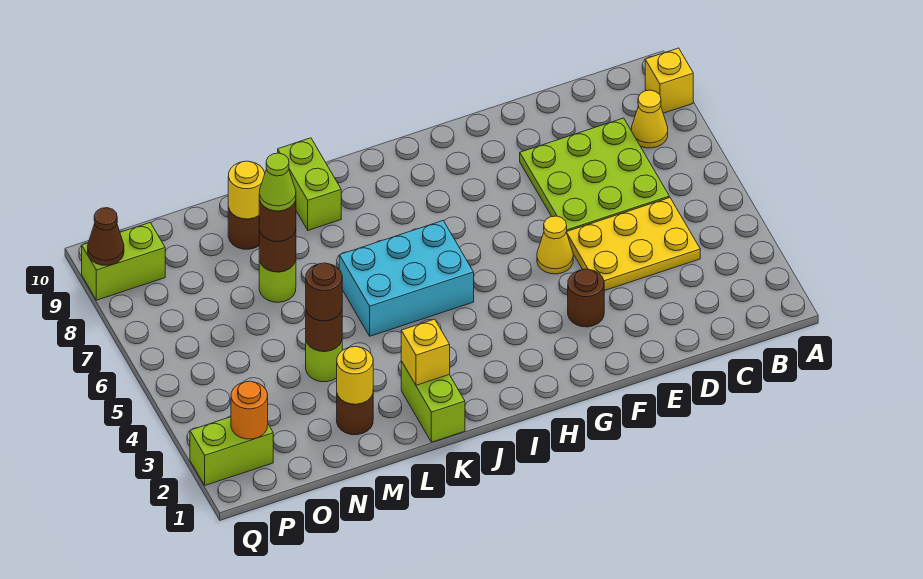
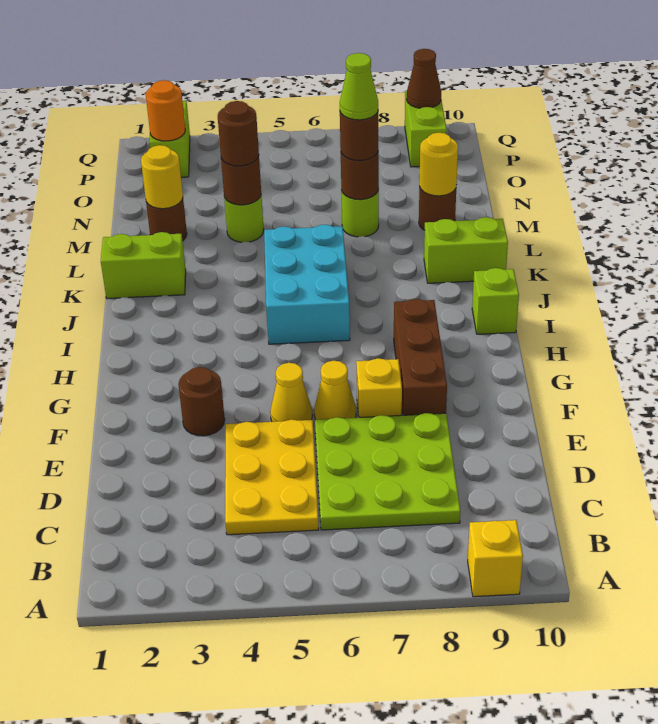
yellow cone B8 level 1 -> yellow cone F6 level 1
none -> brown brick F8:H8 level 1
none -> lime brick I10 level 1
yellow brick K2 level 2 -> yellow brick F7 level 1

